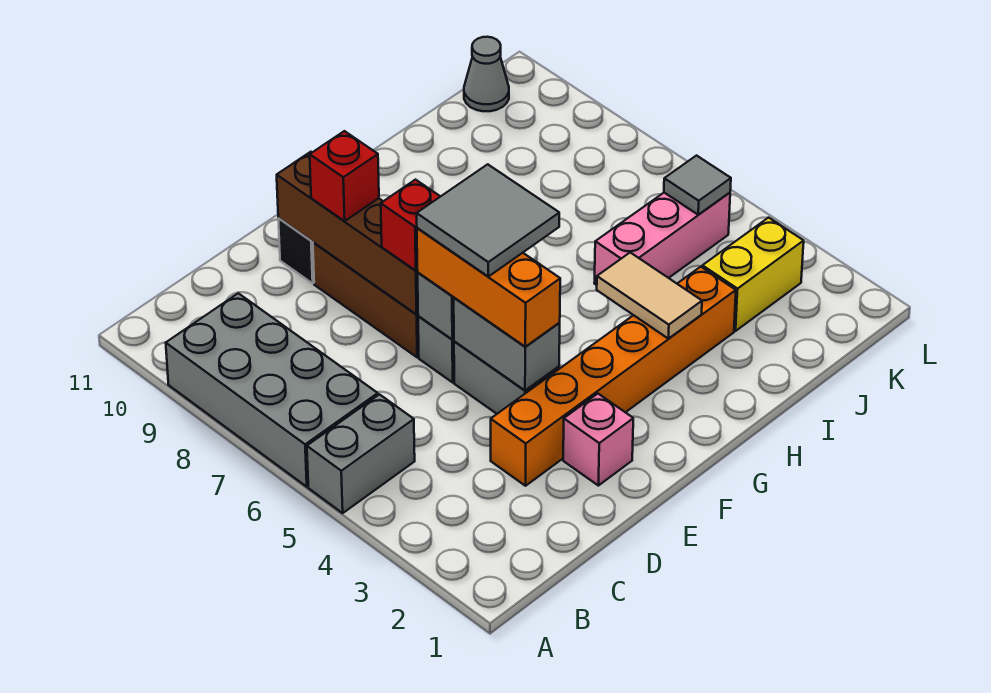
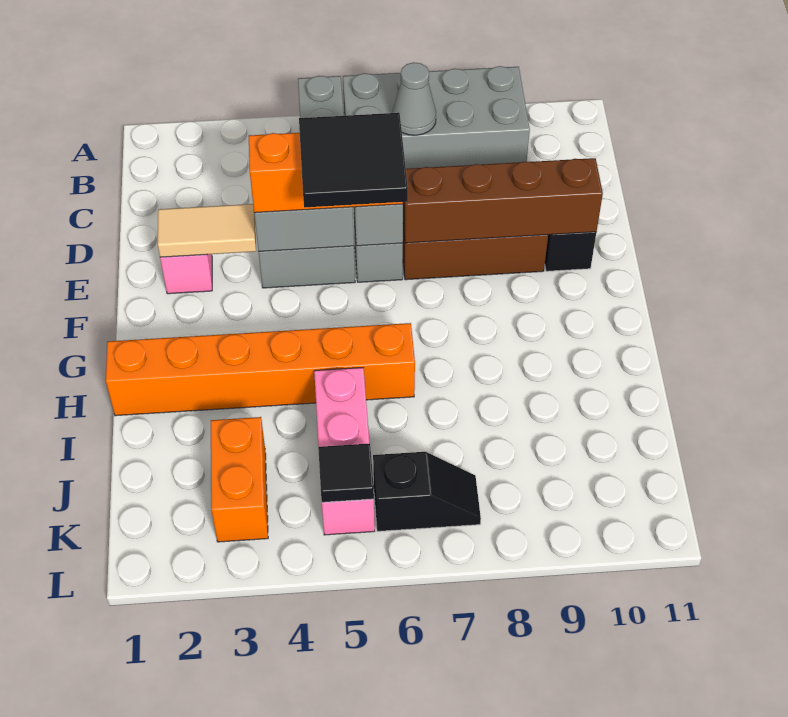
orange brick D3:I3 level 1 -> orange brick H1:H6 level 1
grey tile E5:F6 level 4 -> black tile E5:F6 level 4
red brick E7 level 3 -> none
red brick E9 level 3 -> none
tan tile H3:H4 level 2 -> tan tile E2:E3 level 2
yellow brick J3:K3 level 1 -> orange brick J3:K3 level 1
grey tile K5 level 2 -> black tile K5 level 2
none -> black slope K6:K7 level 1 top 6
grey cone K11 level 1 -> grey cone B7 level 2

